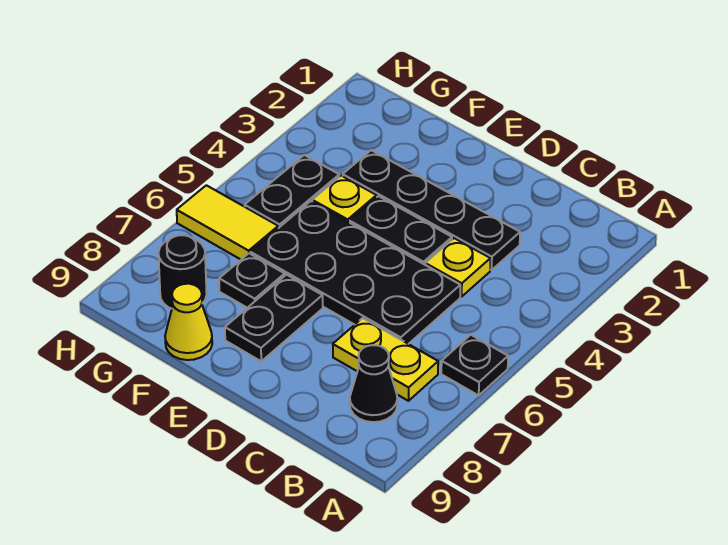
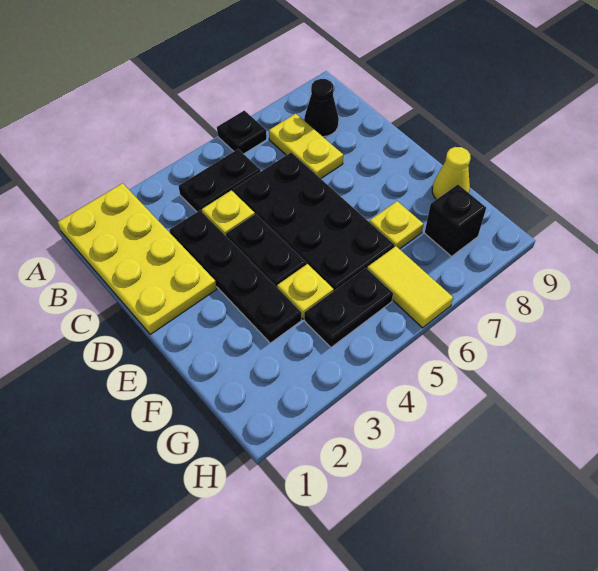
none -> yellow plate A1:D2 level 1
black plate E7:E8 level 1 -> black plate B4:B5 level 1
black plate F7 level 1 -> yellow plate F7 level 1
black round brick G8 level 1 -> black brick G8 level 1

